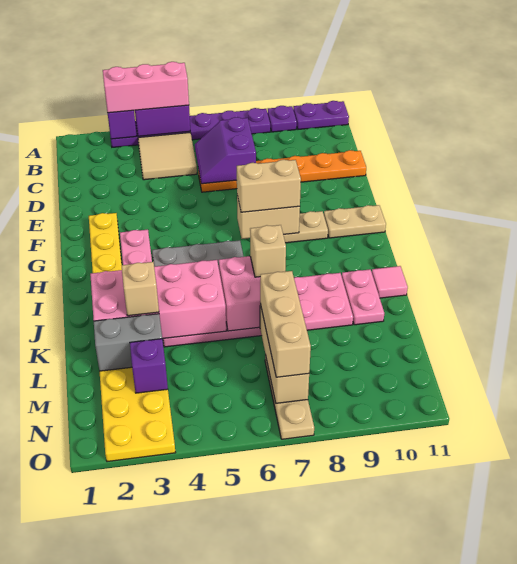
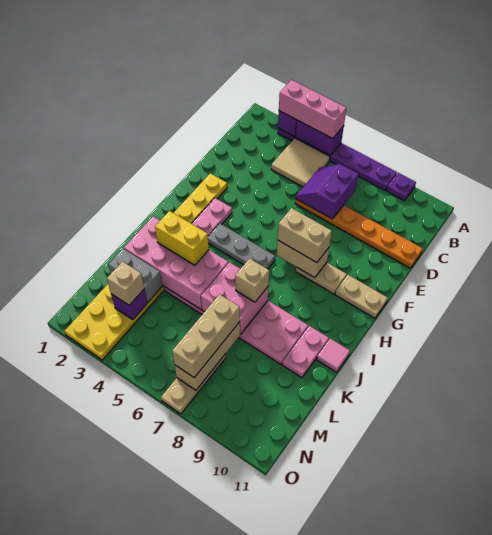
purple plate A10:A11 level 1 -> none
none -> yellow brick J3:J4 level 3
tan brick K3 level 3 -> tan brick M3 level 3

